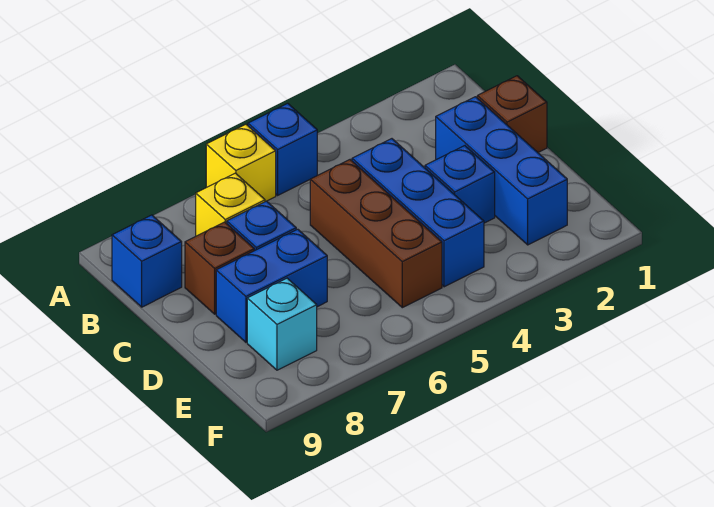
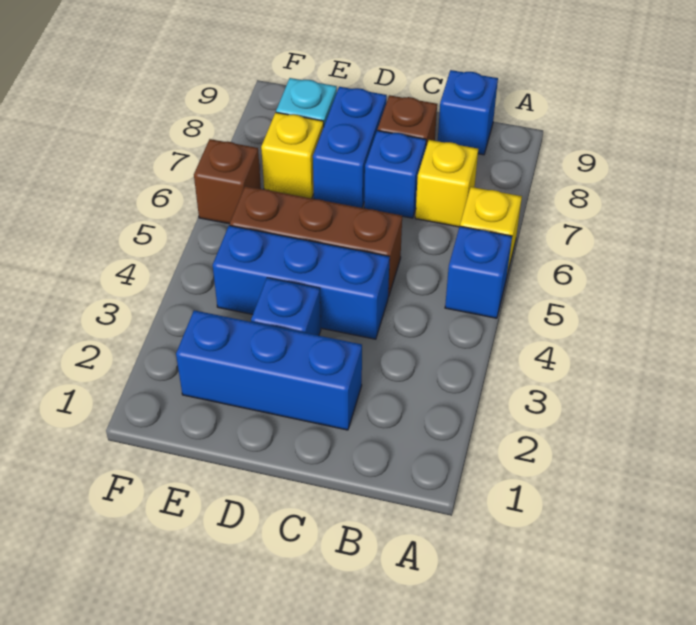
brown brick C1 level 1 -> brown brick F6 level 1
none -> yellow brick E7 level 1

